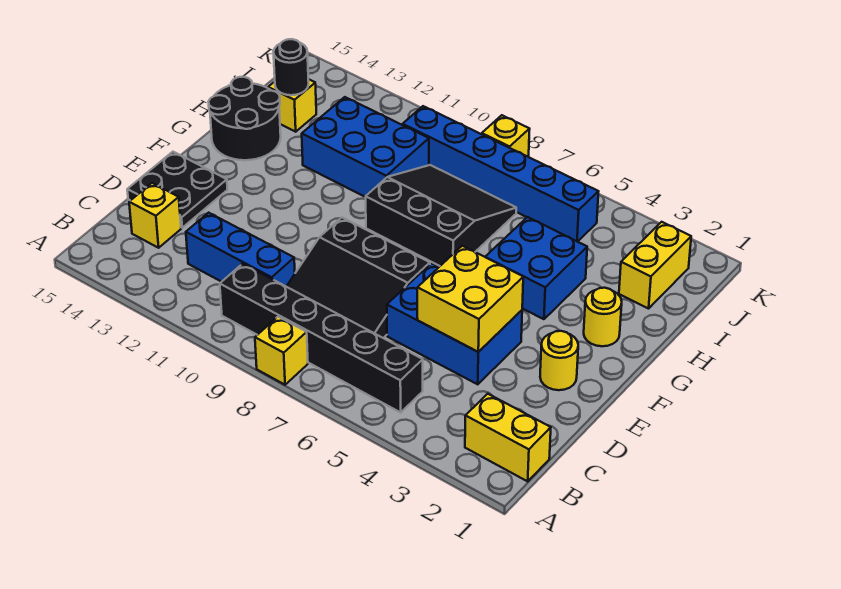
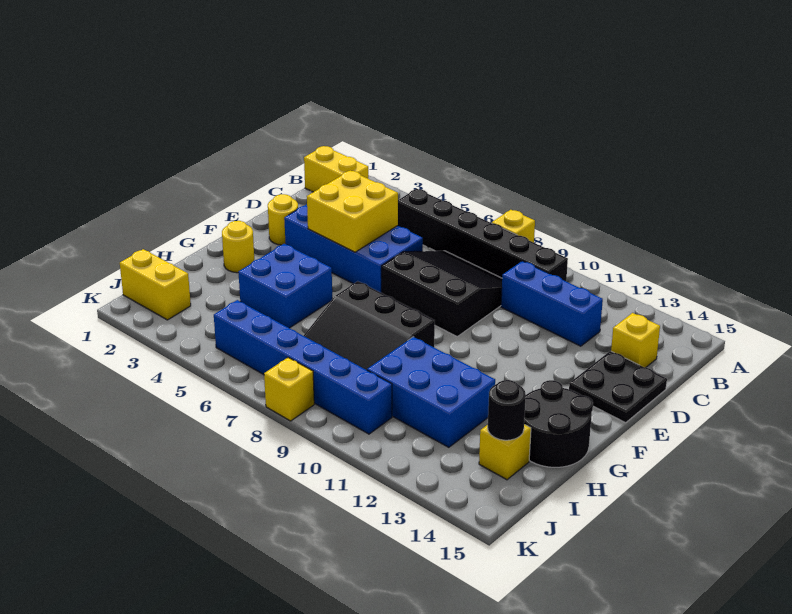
blue brick D4:E6 level 1 -> blue brick D3:E6 level 1
yellow brick I2:J2 level 1 -> yellow brick J1:J2 level 1

